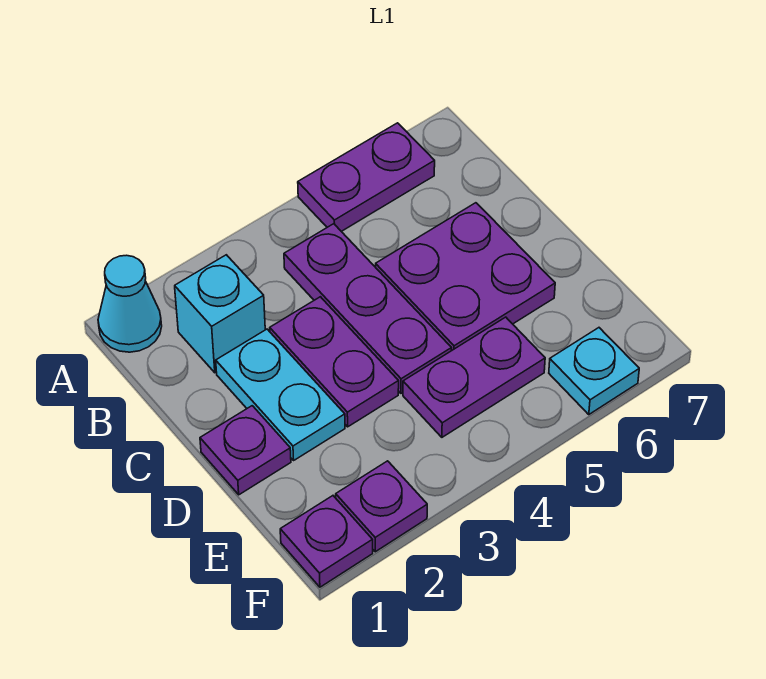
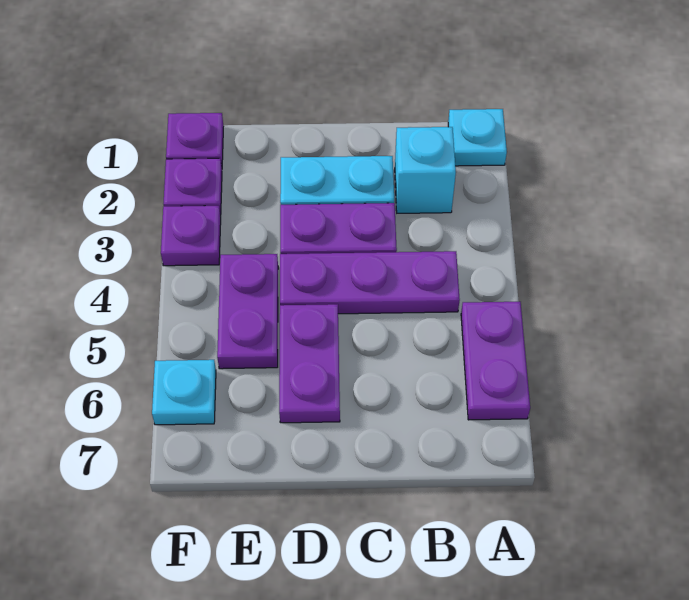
cyan cone A1 level 1 -> cyan plate A1 level 1
purple plate C5:D6 level 1 -> purple plate D5:D6 level 1
purple plate D1 level 1 -> purple plate F3 level 1

